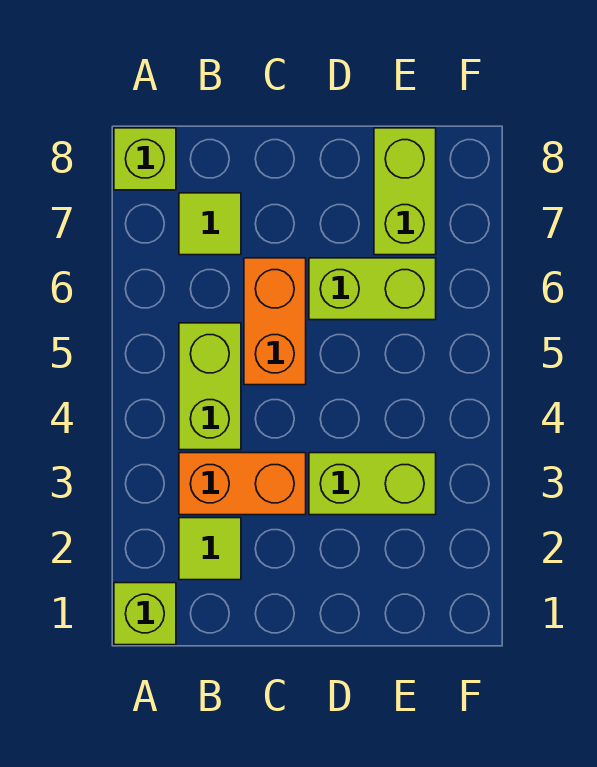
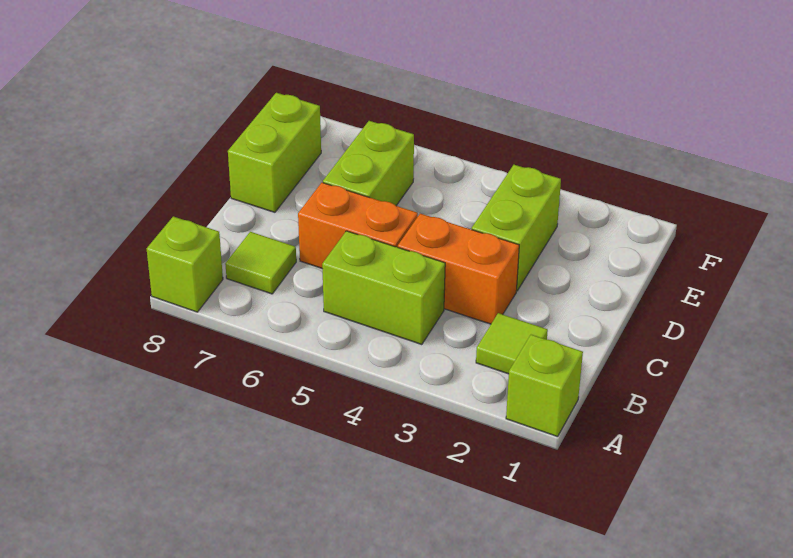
orange brick B3:C3 level 1 -> orange brick C3:C4 level 1
lime brick E7:E8 level 1 -> lime brick D8:E8 level 1

